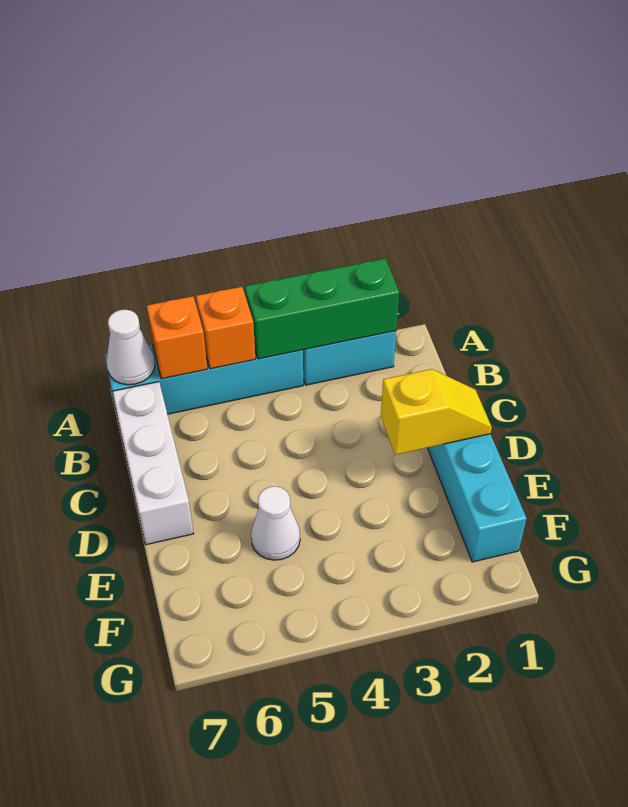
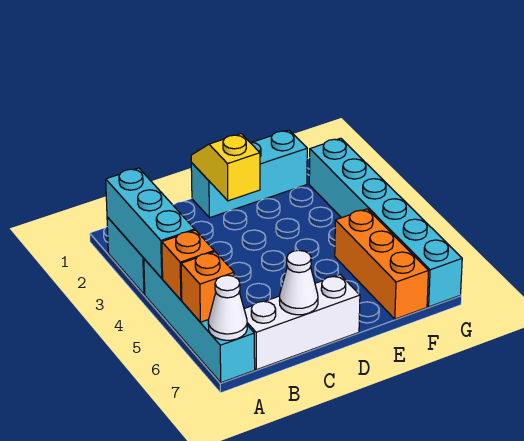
green brick A2:A4 level 2 -> cyan brick A2:A4 level 2
white cone E5 level 1 -> white cone C7 level 2
none -> orange brick F5:F7 level 1
none -> cyan brick G2:G7 level 1

